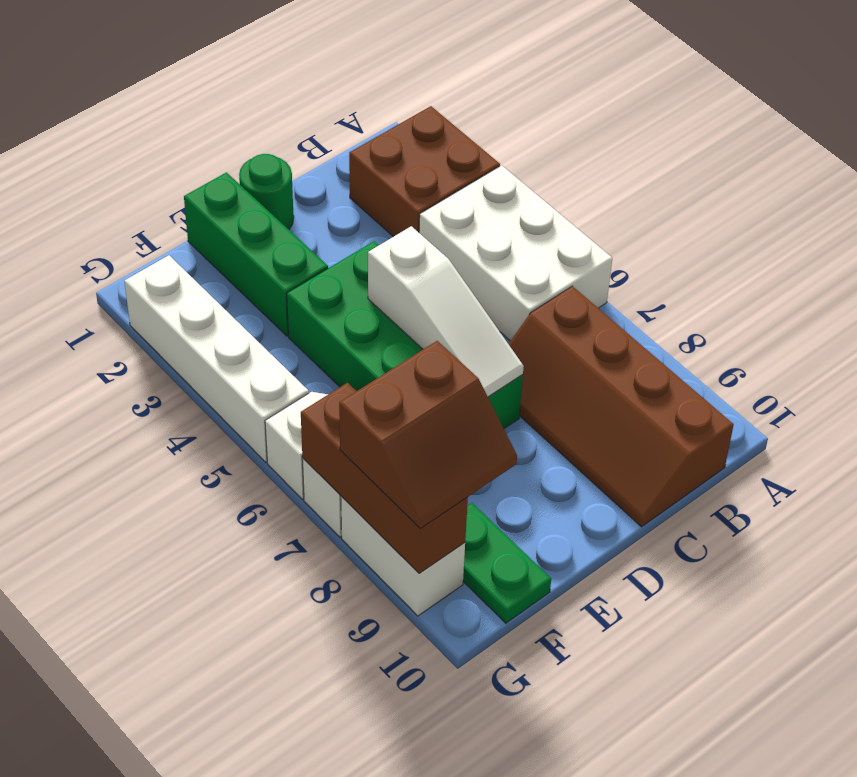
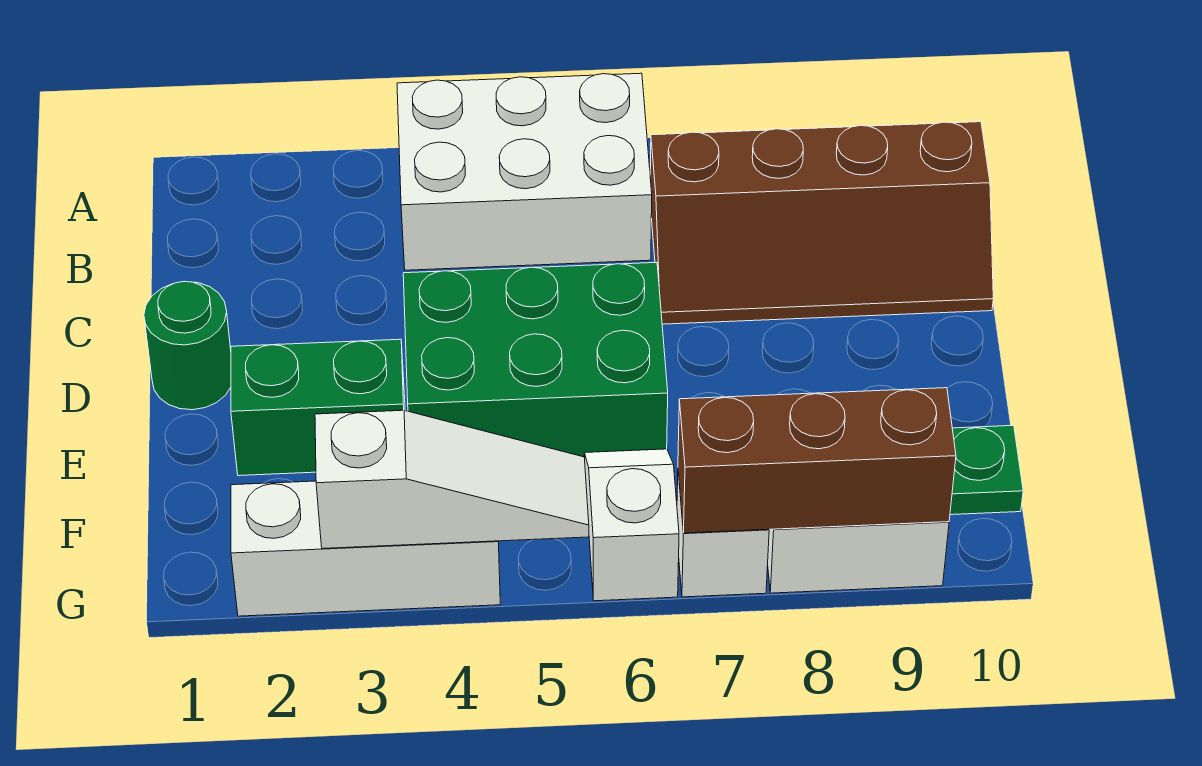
brown brick A2:B3 level 1 -> none
green brick D4:E7 level 1 -> green brick D4:E6 level 1
white slope D5:D7 level 2 top 5 -> white slope G3:G5 level 2 top 3
green brick E1:E3 level 1 -> green brick E2:E3 level 1
brown slope F8:G9 level 3 top 8 -> none
white brick G2:G5 level 1 -> white brick G2:G4 level 1

